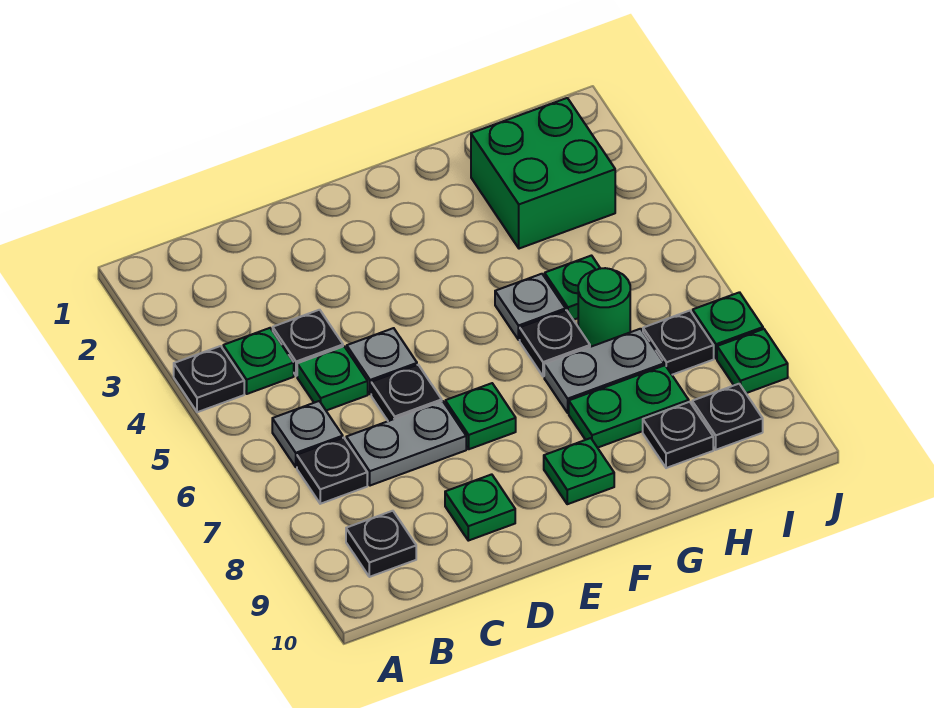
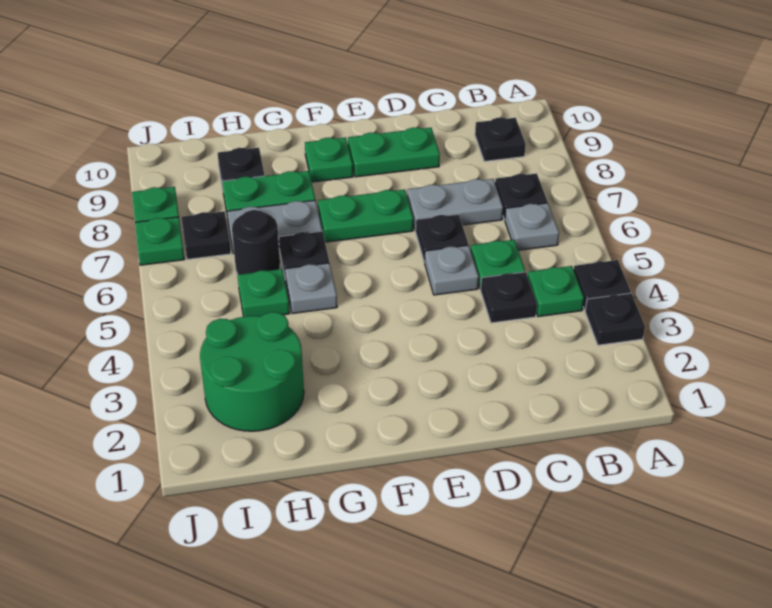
green plate D9 level 1 -> green plate D9:E9 level 1
green plate E7 level 1 -> green plate E7:F7 level 1
green brick H2:I3 level 1 -> green round brick H2:I3 level 1
green round brick H6 level 1 -> black round brick H6 level 1
black plate I9 level 1 -> black plate A3 level 1

